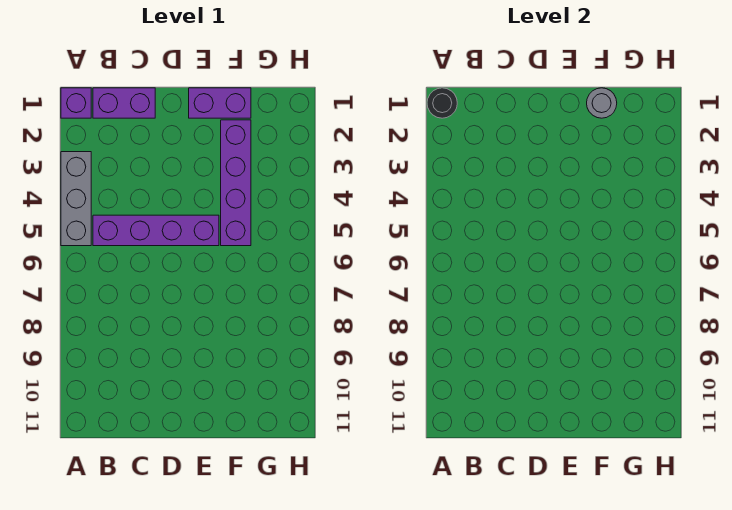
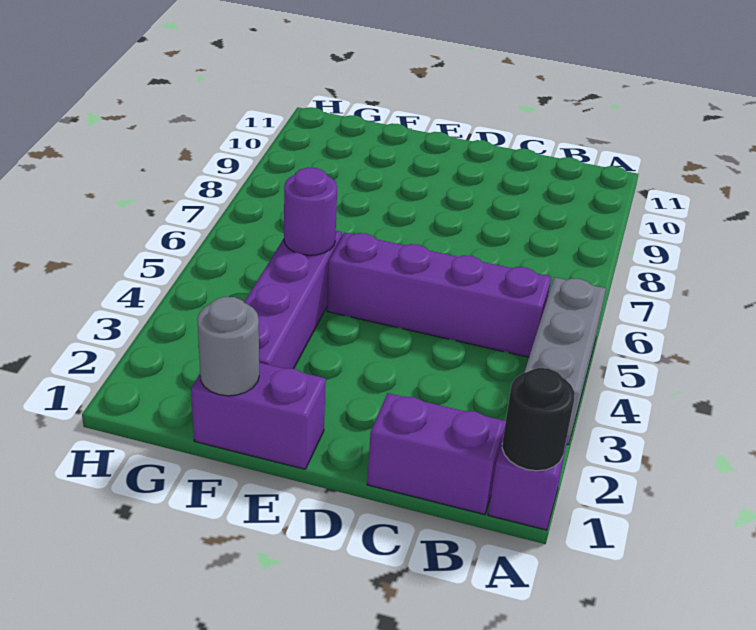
none -> purple round brick F5 level 2

